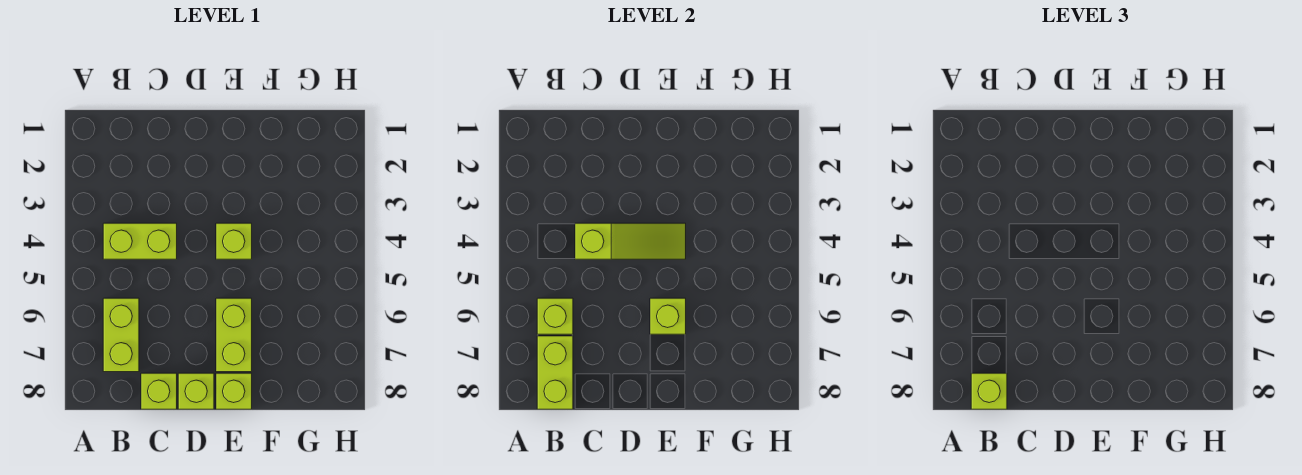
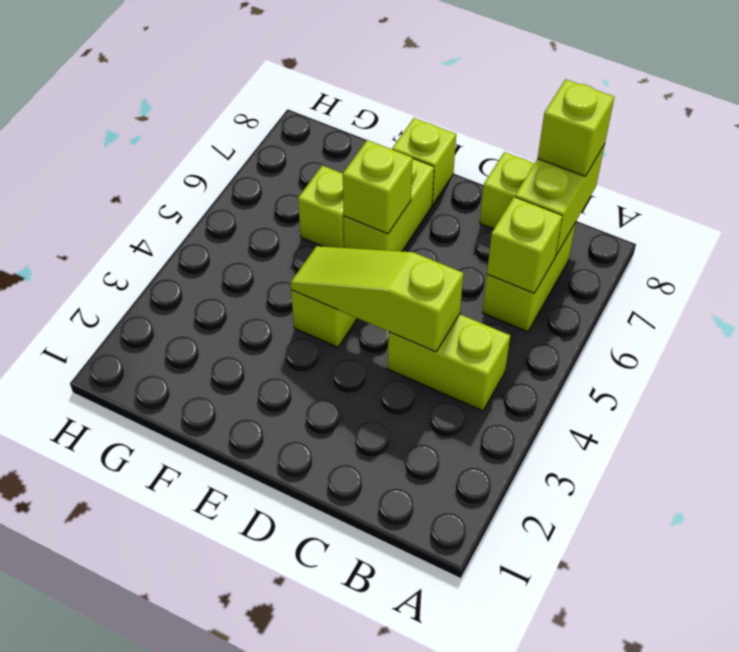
lime brick D8 level 1 -> lime brick F6 level 1

